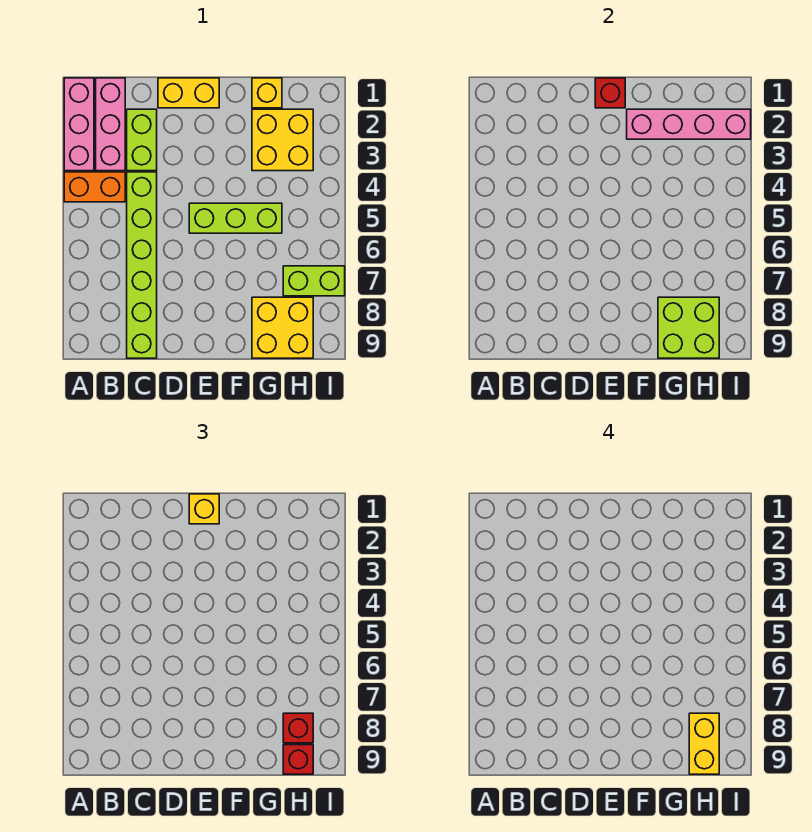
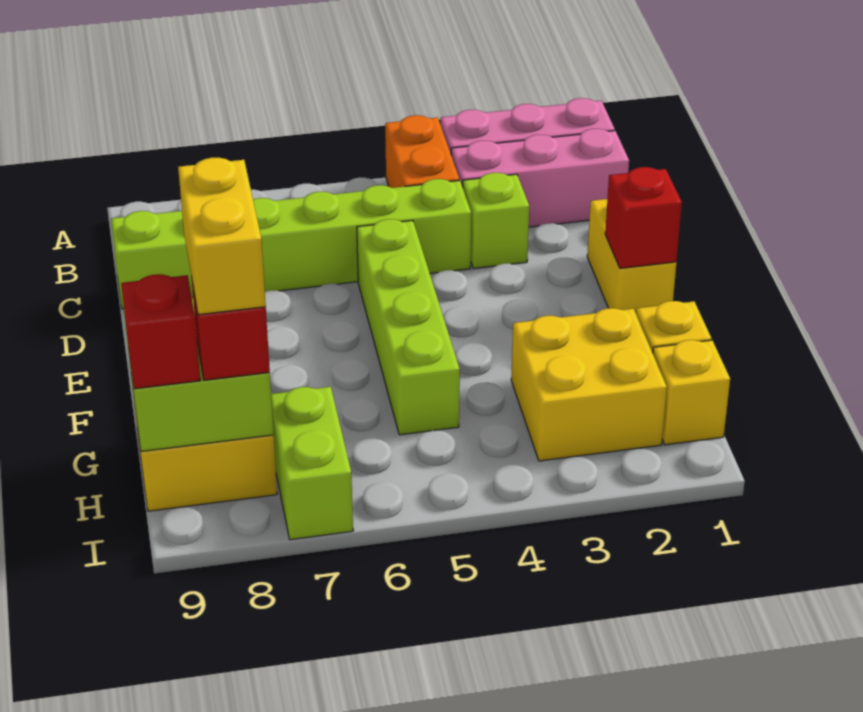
lime brick C2:C3 level 1 -> lime brick C3 level 1
yellow brick E1 level 3 -> yellow brick H1 level 1
lime brick E5:G5 level 1 -> lime brick D5:G5 level 1
pink brick F2:I2 level 2 -> none
yellow brick H8:H9 level 4 -> yellow brick G8:H8 level 4

